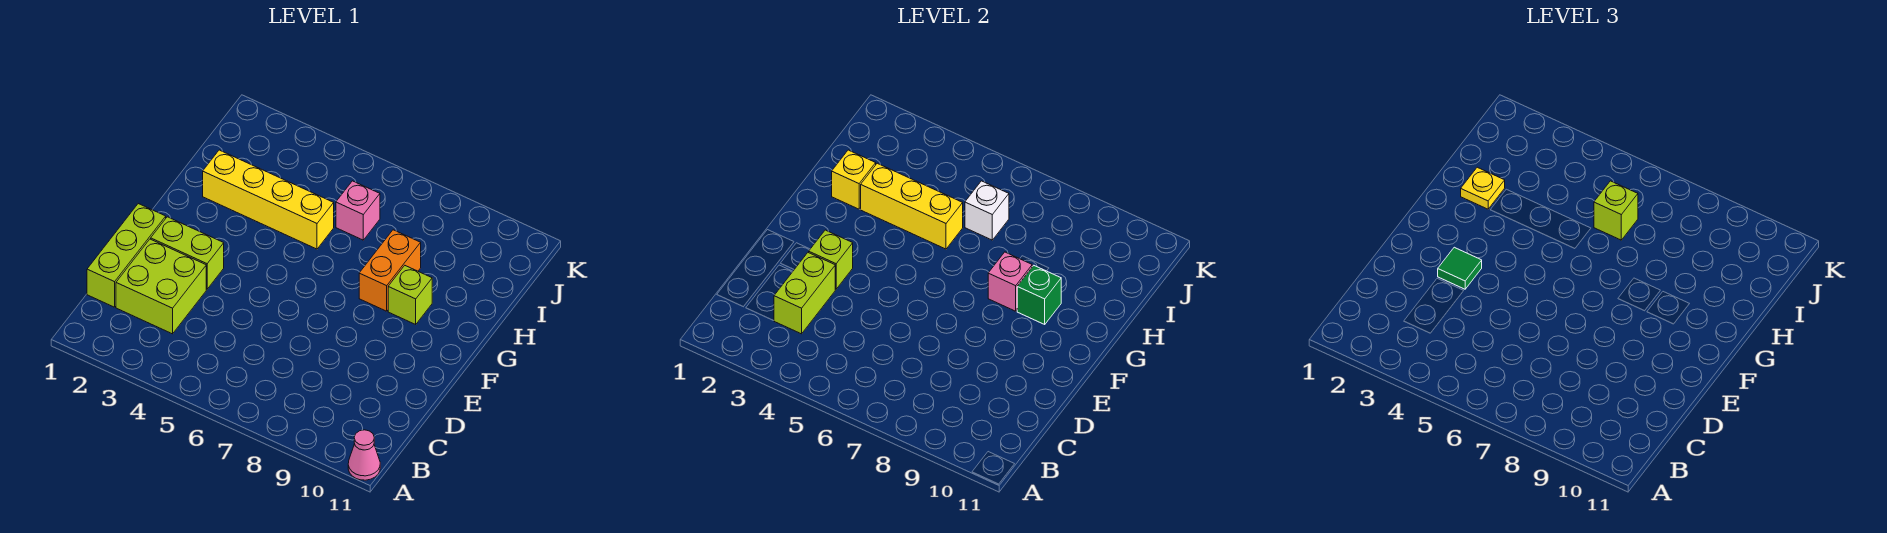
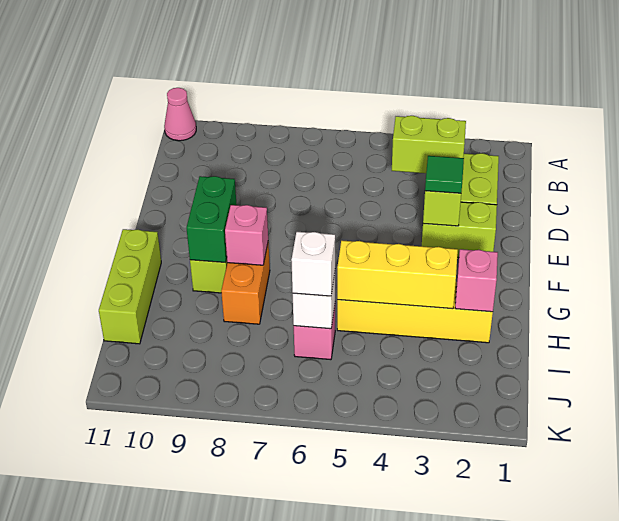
lime brick C1:E1 level 1 -> lime brick G11:I11 level 1
lime brick C3:D3 level 2 -> lime brick C3:C4 level 2
green brick G9 level 2 -> green brick F9:G9 level 2
yellow brick H2 level 2 -> pink brick H2 level 2
yellow plate H2 level 3 -> none
lime brick I6 level 3 -> white brick I6 level 3

